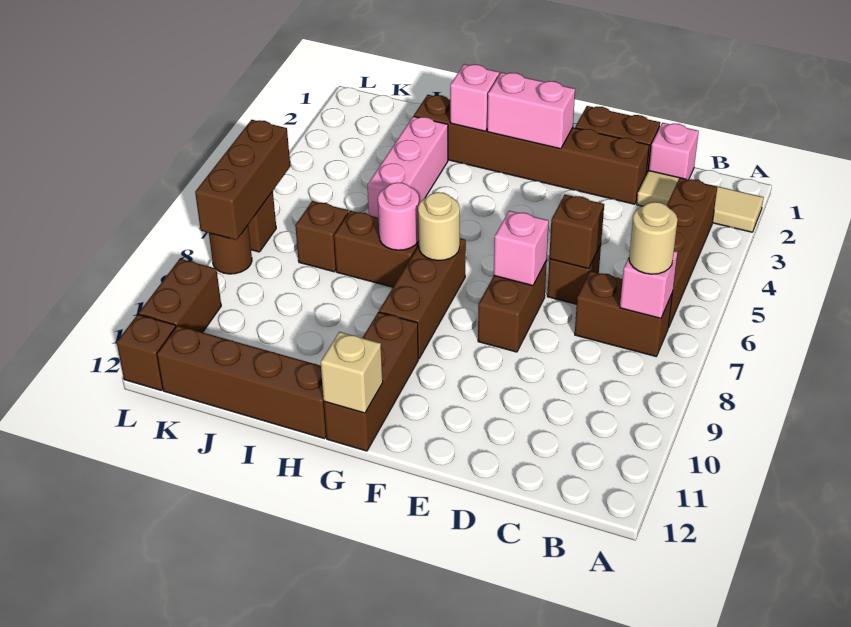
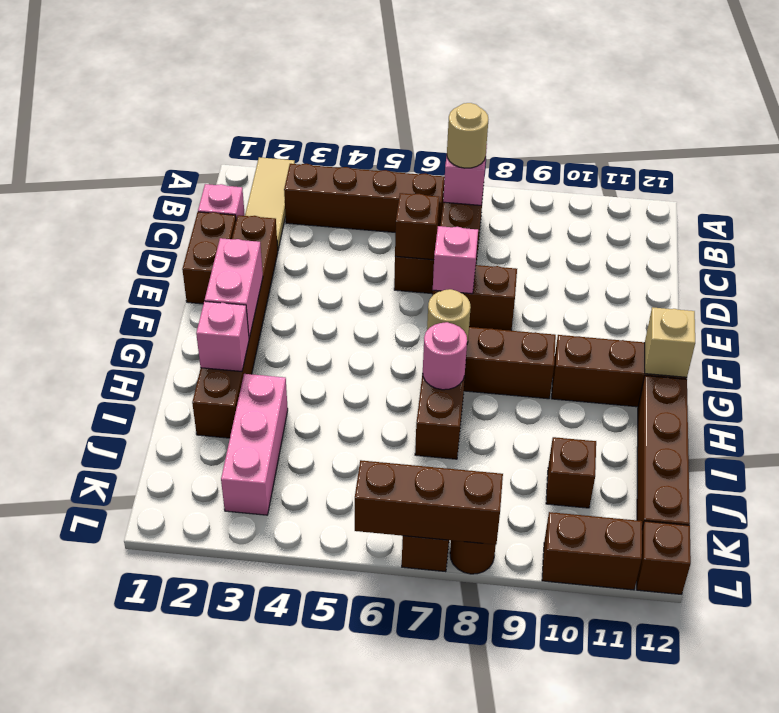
pink brick I3:I5 level 1 -> pink brick I3:K3 level 1
brown brick J7 level 1 -> brown brick J10 level 1

